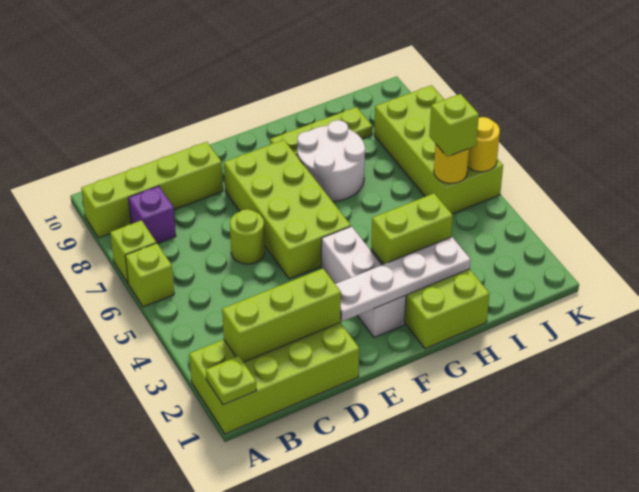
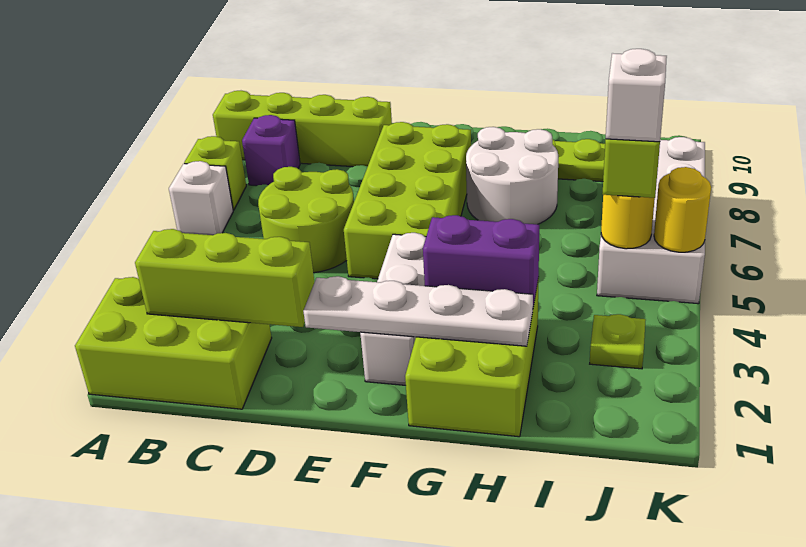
lime brick A1:D2 level 1 -> lime brick A1:C2 level 1
lime plate A1 level 2 -> lime plate J3 level 1
lime brick A6 level 1 -> white brick A6 level 1
lime round brick D6 level 1 -> lime round brick C5:D6 level 1
lime brick G3:H3 level 2 -> purple brick G3:H3 level 2
lime brick J5:K8 level 1 -> white brick J5:K8 level 1
none -> white brick J5 level 4

